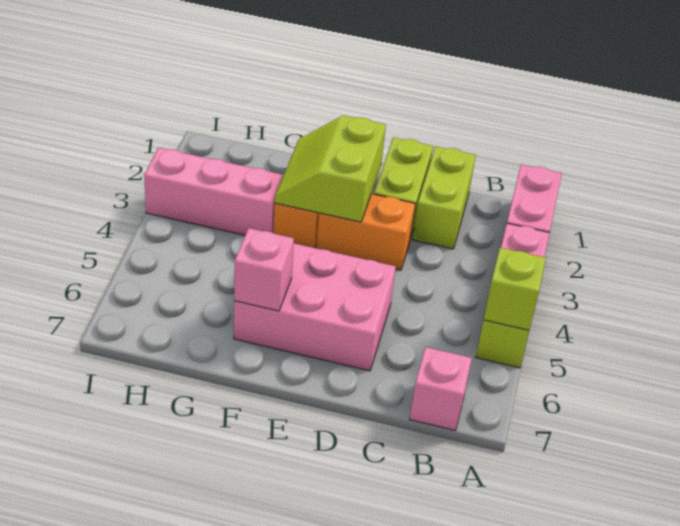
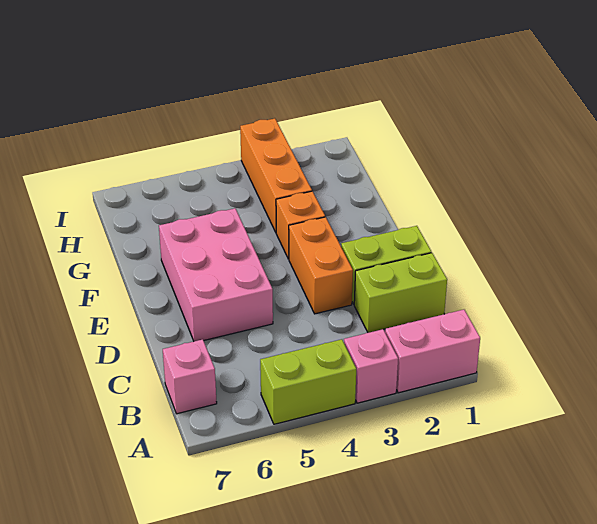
lime brick A5 level 2 -> none
lime slope E2:F3 level 2 top E -> none
pink brick F6 level 2 -> none
pink brick G3:I3 level 1 -> orange brick G3:I3 level 1

